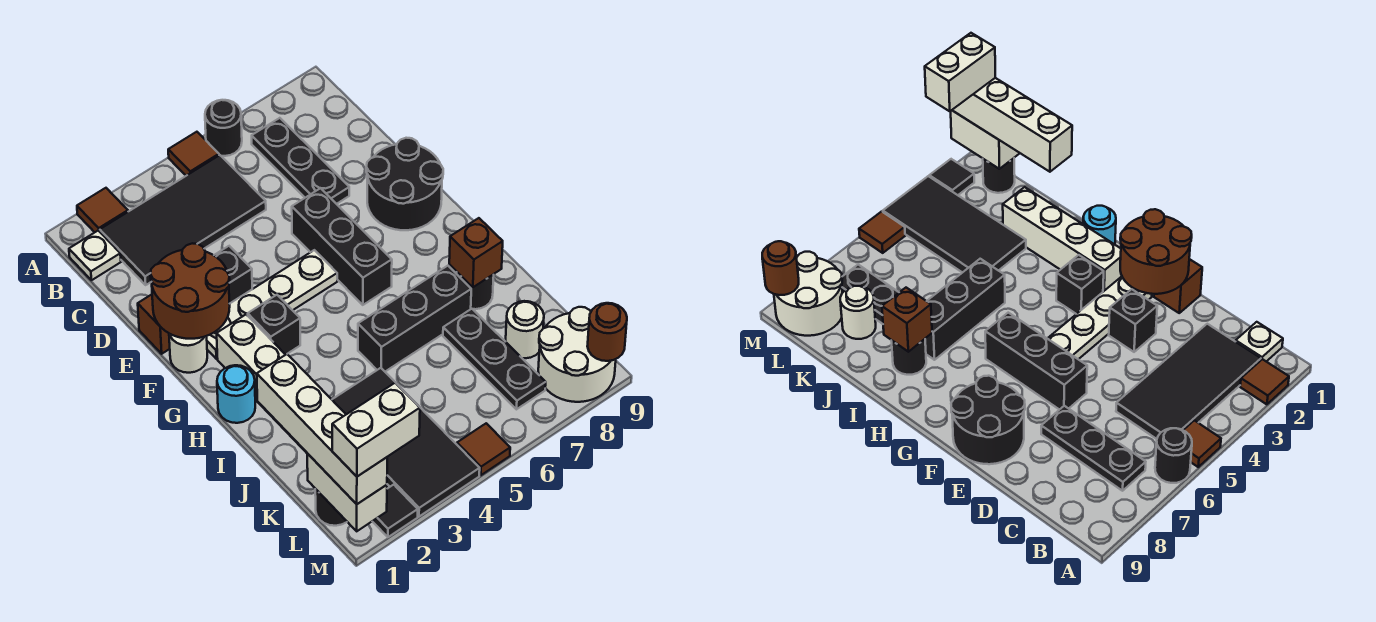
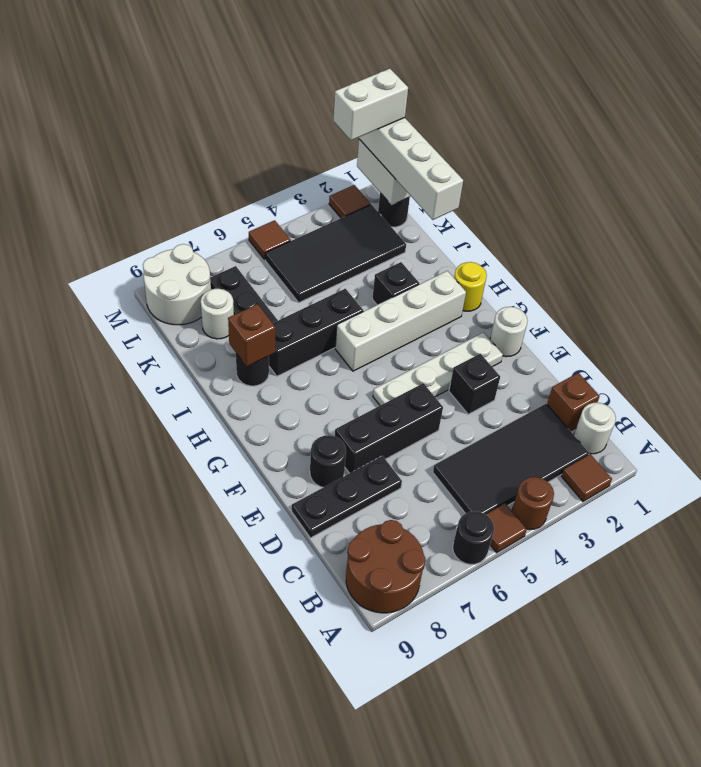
white plate B1 level 1 -> white round brick B1 level 1
black plate B7:D7 level 1 -> black plate D7:D9 level 1
brown brick E1 level 1 -> brown brick C1 level 1
brown round brick E1:F2 level 2 -> brown round brick A8:B9 level 1
black brick E6:G6 level 1 -> black brick E5:E7 level 1
black round brick E8:F9 level 1 -> black round brick E8 level 1
white brick G2:J2 level 1 -> white brick H2:H5 level 1
black brick G3 level 1 -> black brick I3 level 1
cyan round brick H1 level 1 -> yellow round brick H1 level 1
black tile J3:M4 level 1 -> black tile K2:L5 level 1
black tile M2 level 1 -> brown tile M2 level 1
brown round brick M9 level 2 -> brown round brick A4 level 1

